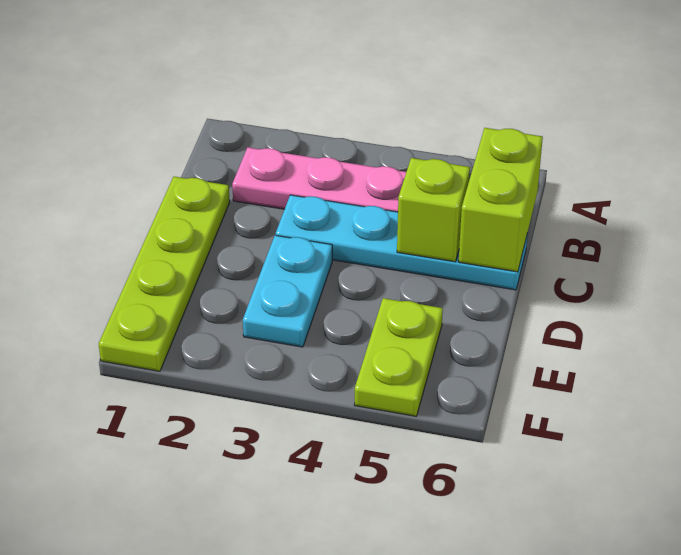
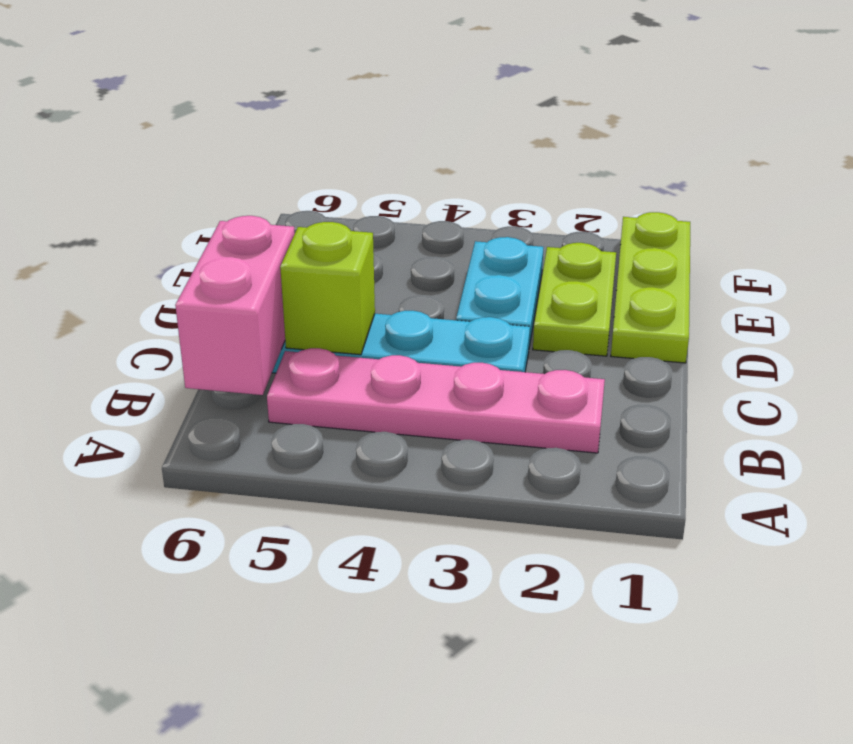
lime brick B6:C6 level 2 -> pink brick B6:C6 level 2
lime plate C1:F1 level 1 -> lime plate D1:F1 level 1
lime plate E5:F5 level 1 -> lime plate D2:E2 level 1

